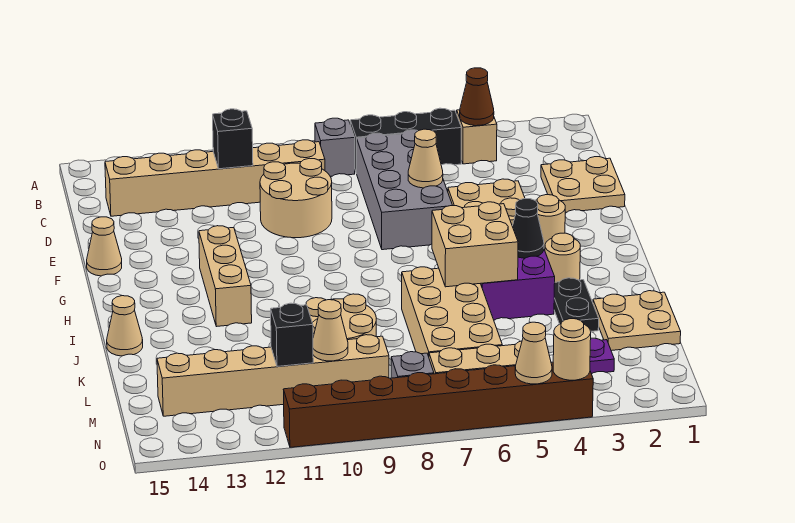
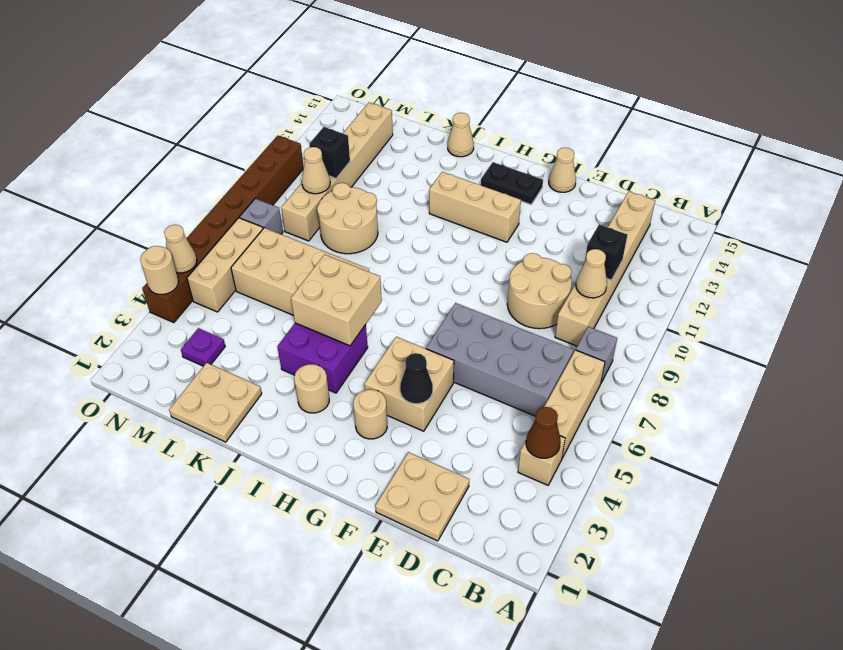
black brick B5:B7 level 1 -> tan brick B5:B7 level 1
tan cone E6 level 2 -> tan cone C10 level 2
black cone I4 level 2 -> black cone F4 level 2
black plate J3:K3 level 1 -> black plate G14:H14 level 1

